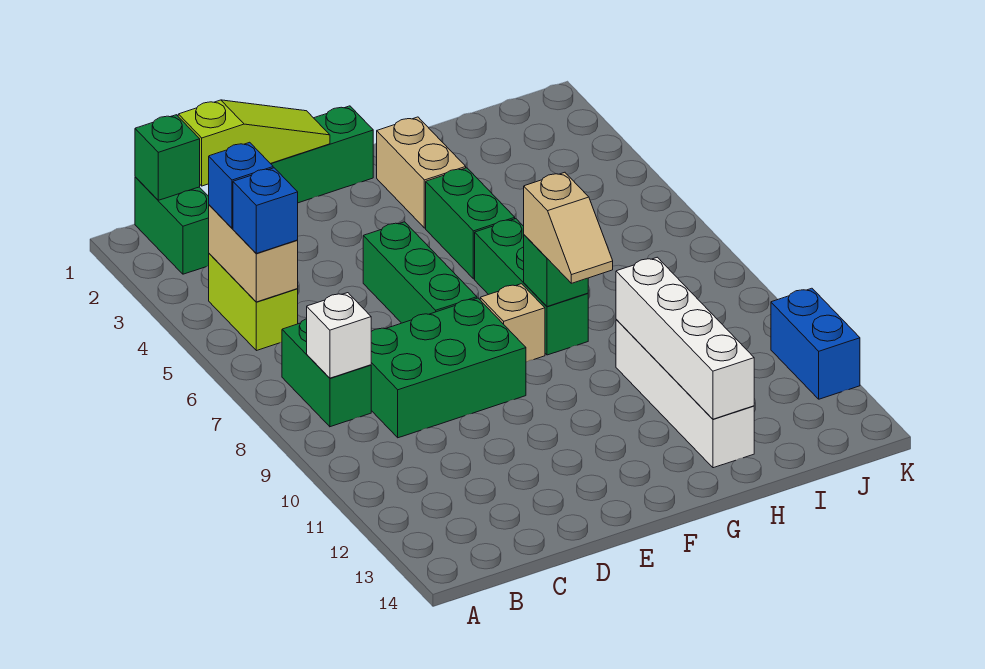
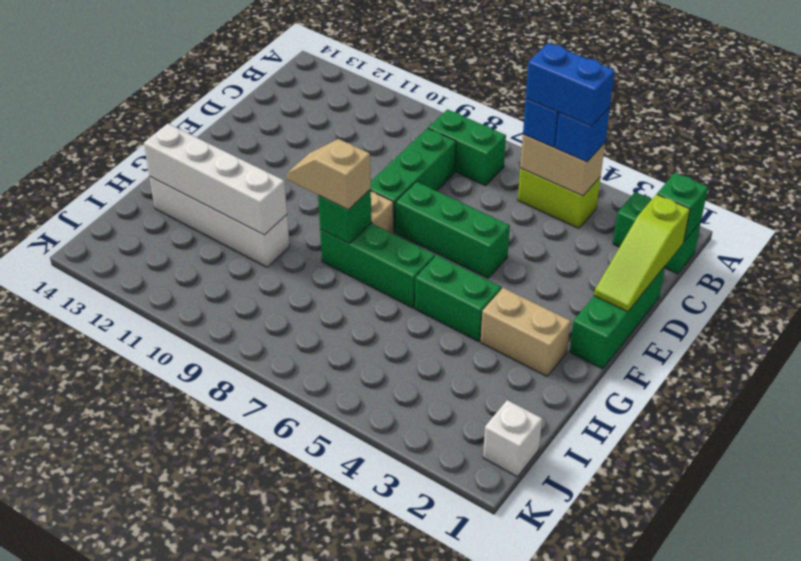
white brick B8 level 2 -> white brick J1 level 1
green brick C8:E9 level 1 -> green brick C8:E8 level 1
blue brick K11:K12 level 1 -> blue brick B4:B5 level 4

